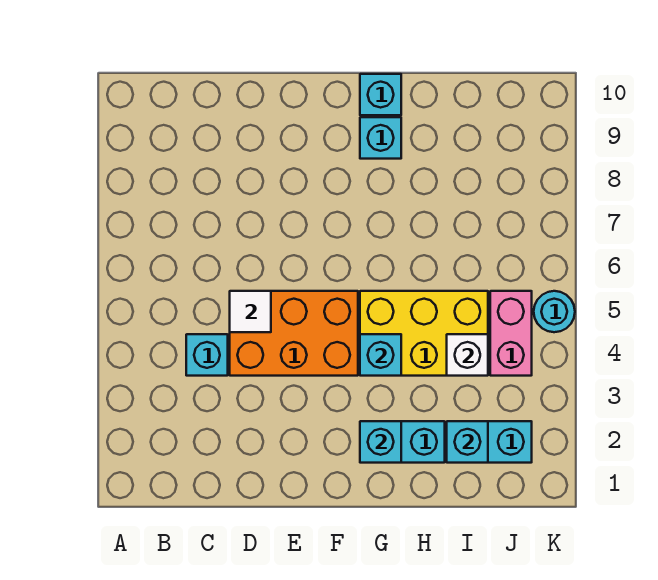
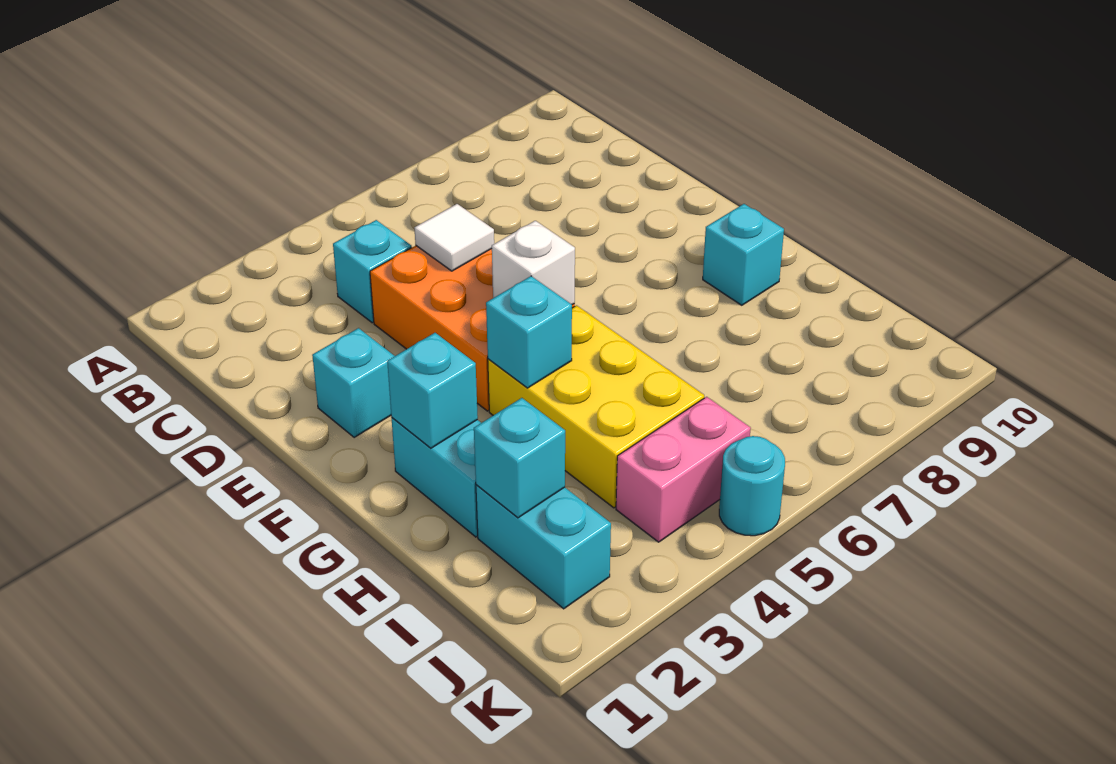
cyan brick G10 level 1 -> cyan brick E2 level 1
white brick I4 level 2 -> white brick F5 level 2

